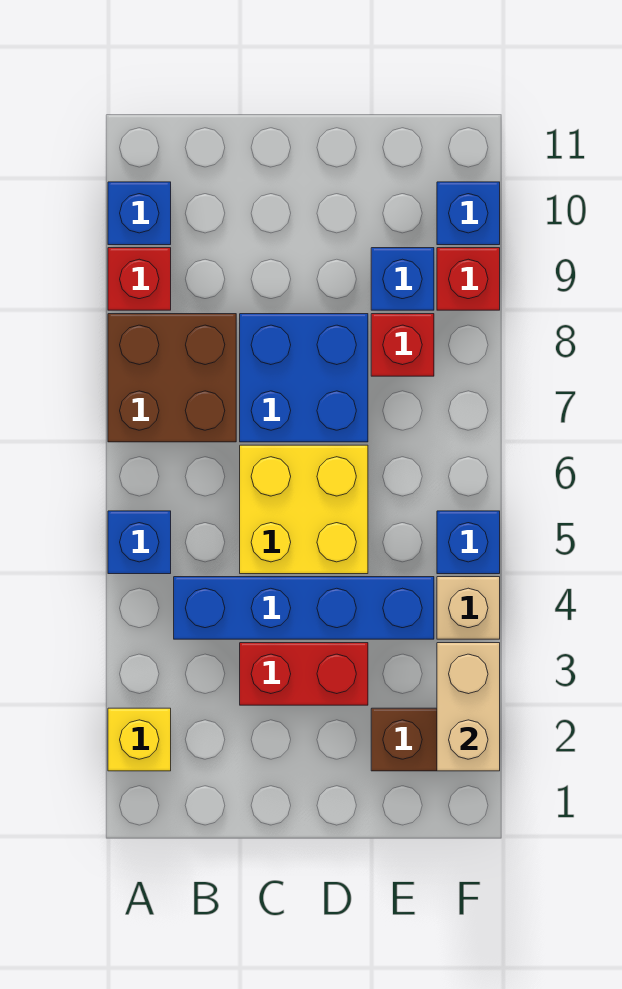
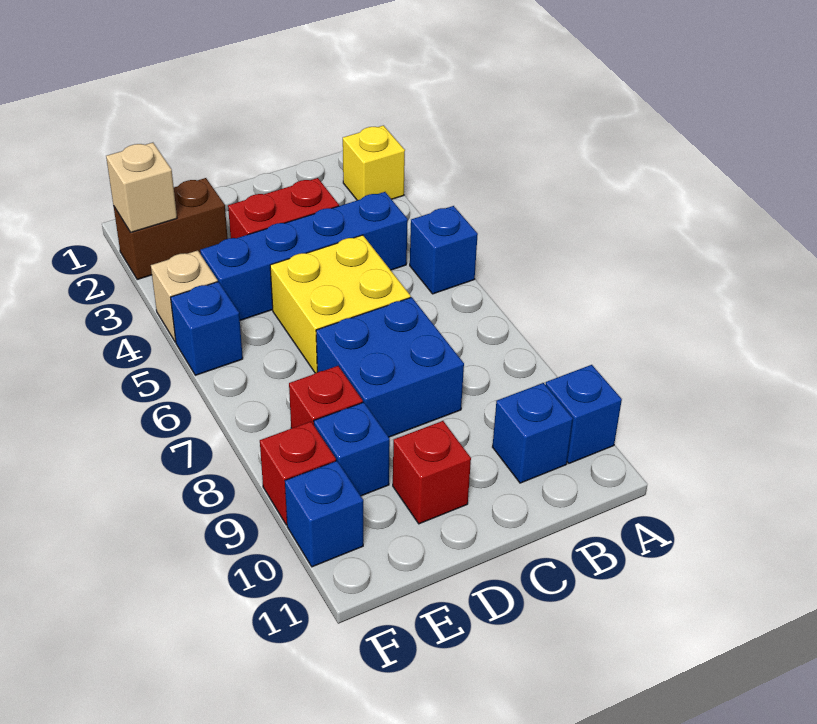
brown brick A7:B8 level 1 -> none
red brick A9 level 1 -> red brick D10 level 1
none -> blue brick B10 level 1
tan brick F2:F3 level 2 -> tan brick F2 level 2

